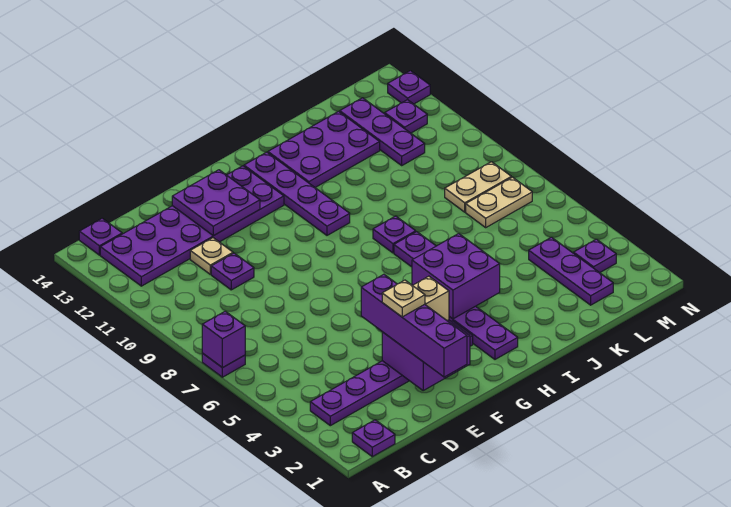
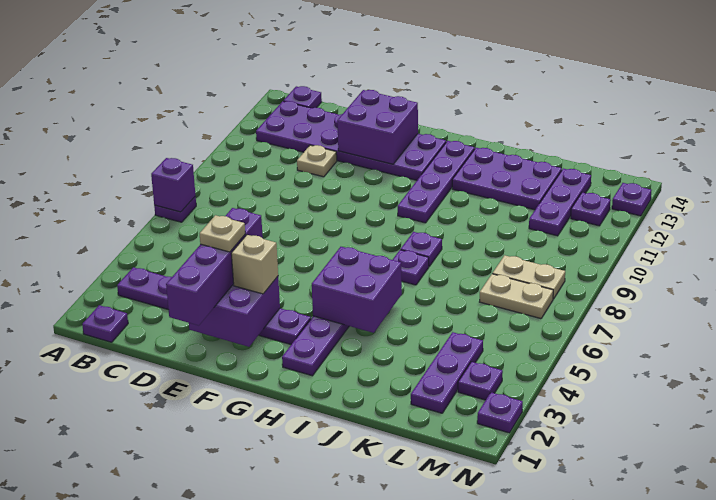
purple plate D10 level 1 -> purple plate N2 level 1
purple plate E12:F13 level 2 -> purple brick E12:F13 level 2

